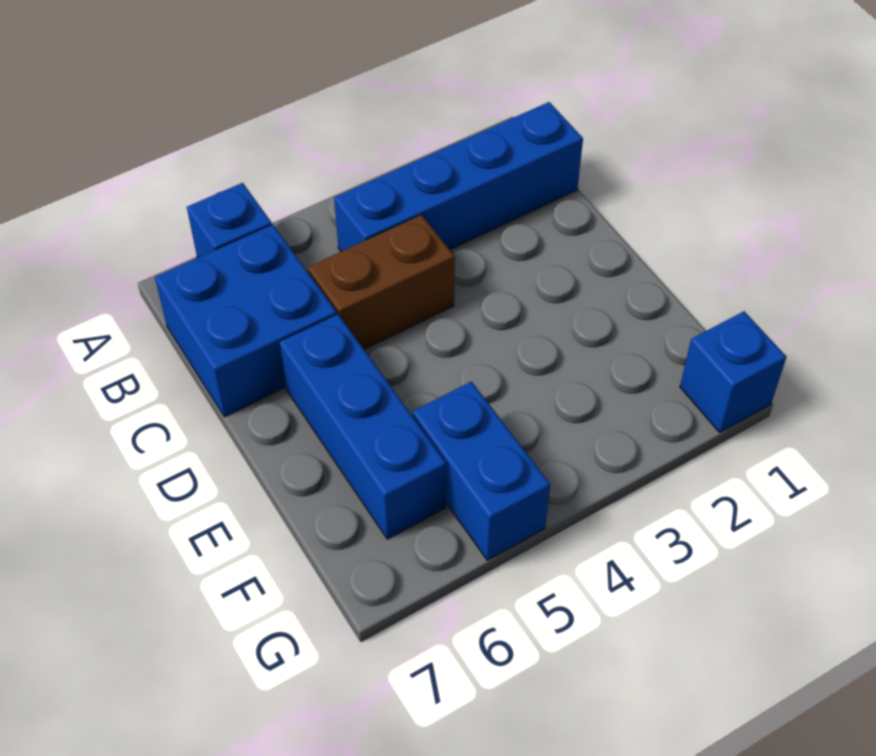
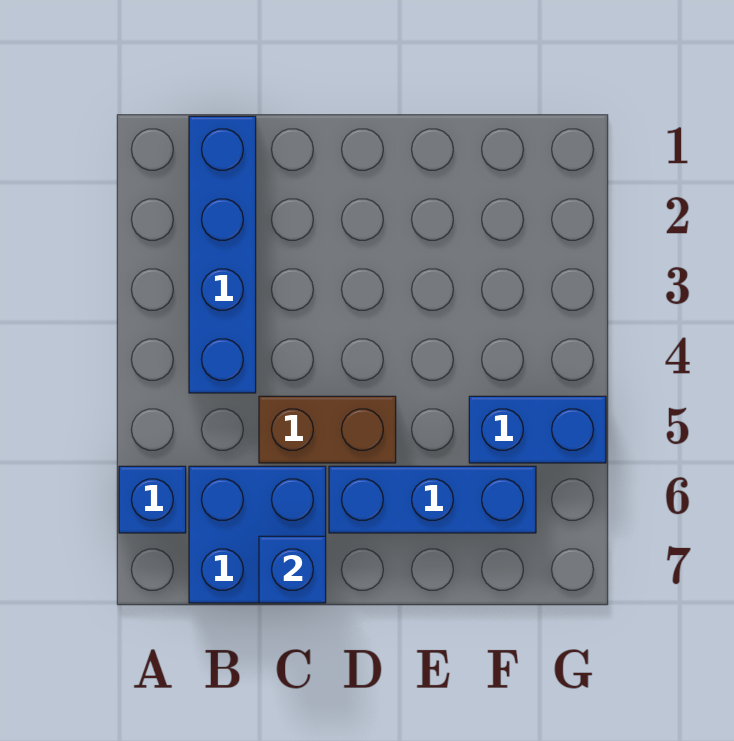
brown brick C4:C5 level 1 -> brown brick C5:D5 level 1
blue brick G1 level 1 -> blue brick C7 level 2

